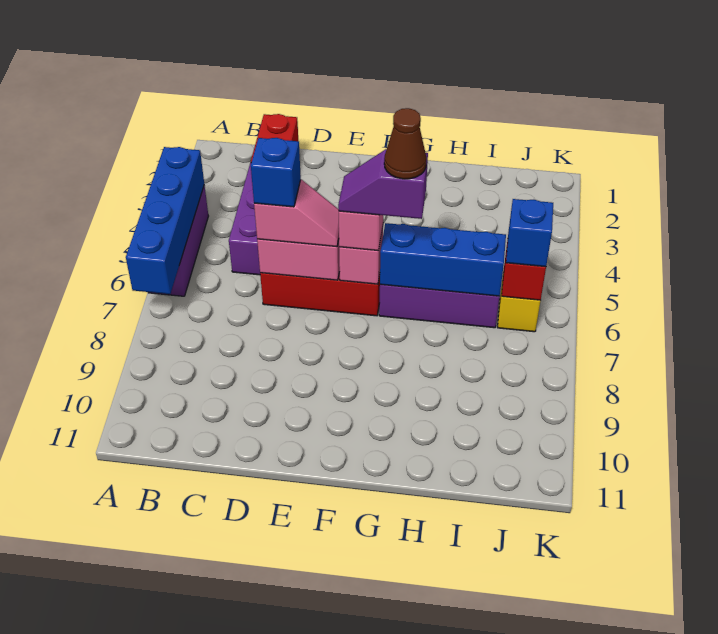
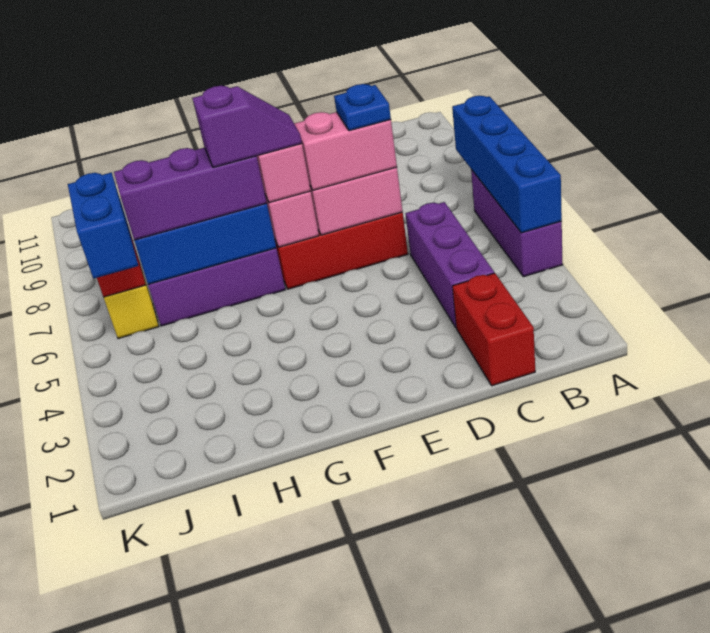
pink slope D6:E6 level 3 top D -> pink brick D6:E6 level 3
blue brick D6 level 4 -> blue plate D6 level 4
none -> purple brick G6:I6 level 3
brown cone G6 level 5 -> none
blue brick J6 level 3 -> blue brick J5:J6 level 3

